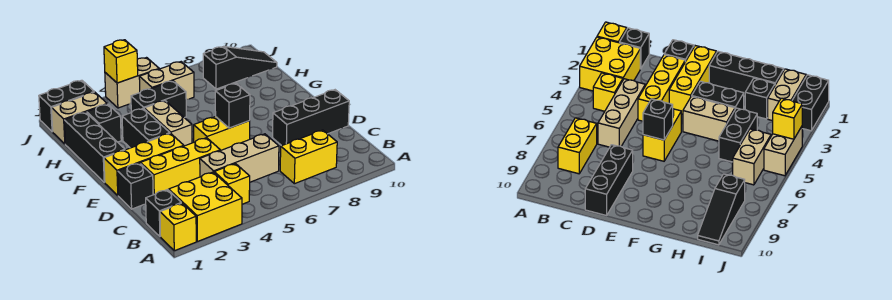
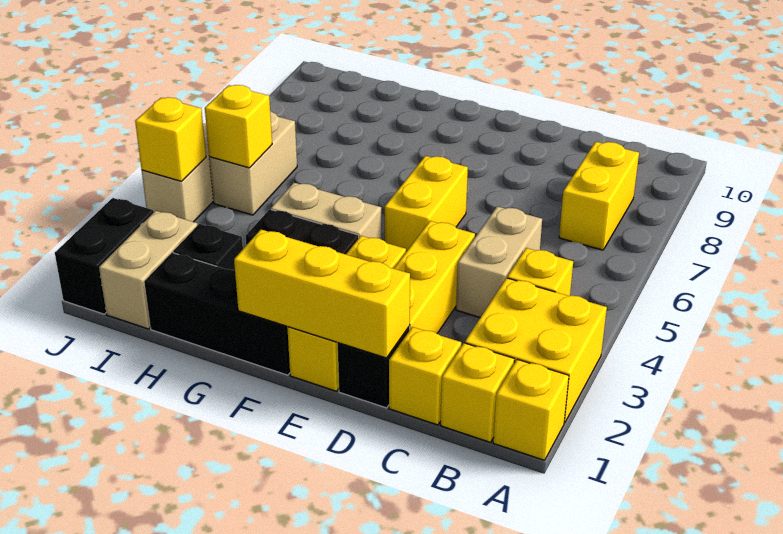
black brick B1 level 1 -> yellow brick B1 level 1
none -> yellow brick C1 level 1
tan brick C4:C6 level 1 -> tan brick C4:C5 level 1
none -> yellow brick D1:F1 level 2
black brick D8:D10 level 1 -> none
black brick E6 level 2 -> none
black brick H4:H5 level 1 -> none
none -> yellow brick I5 level 2
black slope I8:I10 level 1 top 8 -> none

